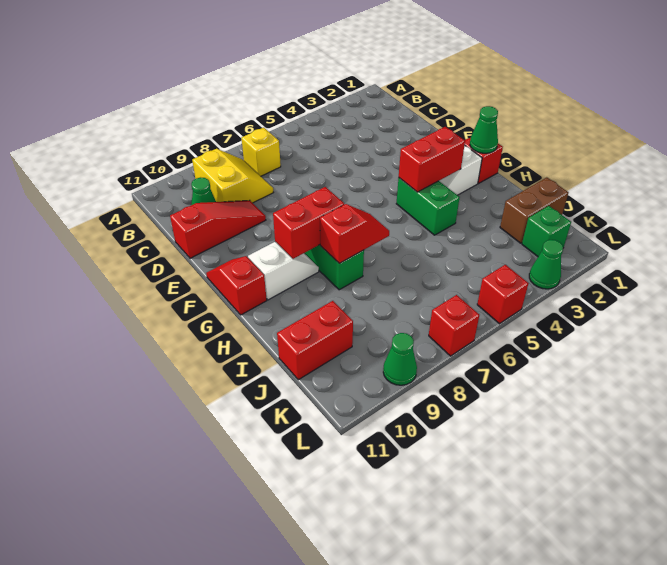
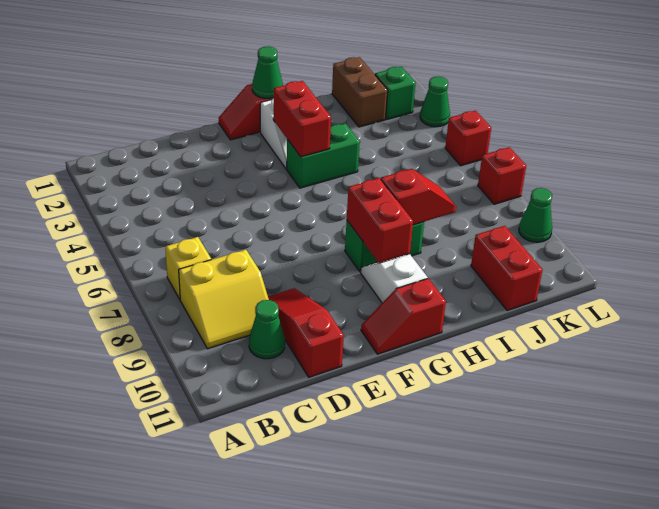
yellow slope B8:C9 level 1 top 9 -> yellow slope B8:C9 level 1 top 8
red slope H7:H8 level 2 top 8 -> red slope H8:I8 level 2 top H

